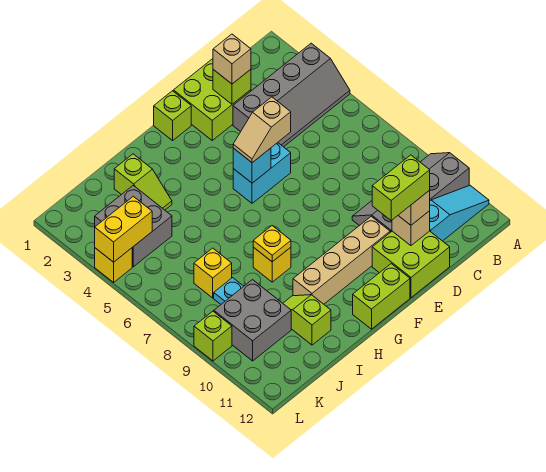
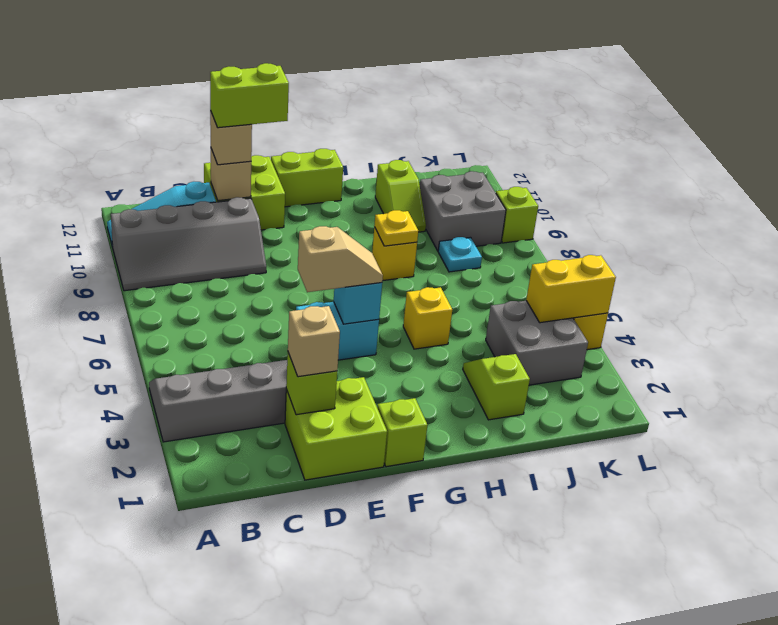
tan brick E10:H10 level 1 -> none
yellow brick J7 level 1 -> yellow brick H5 level 1

